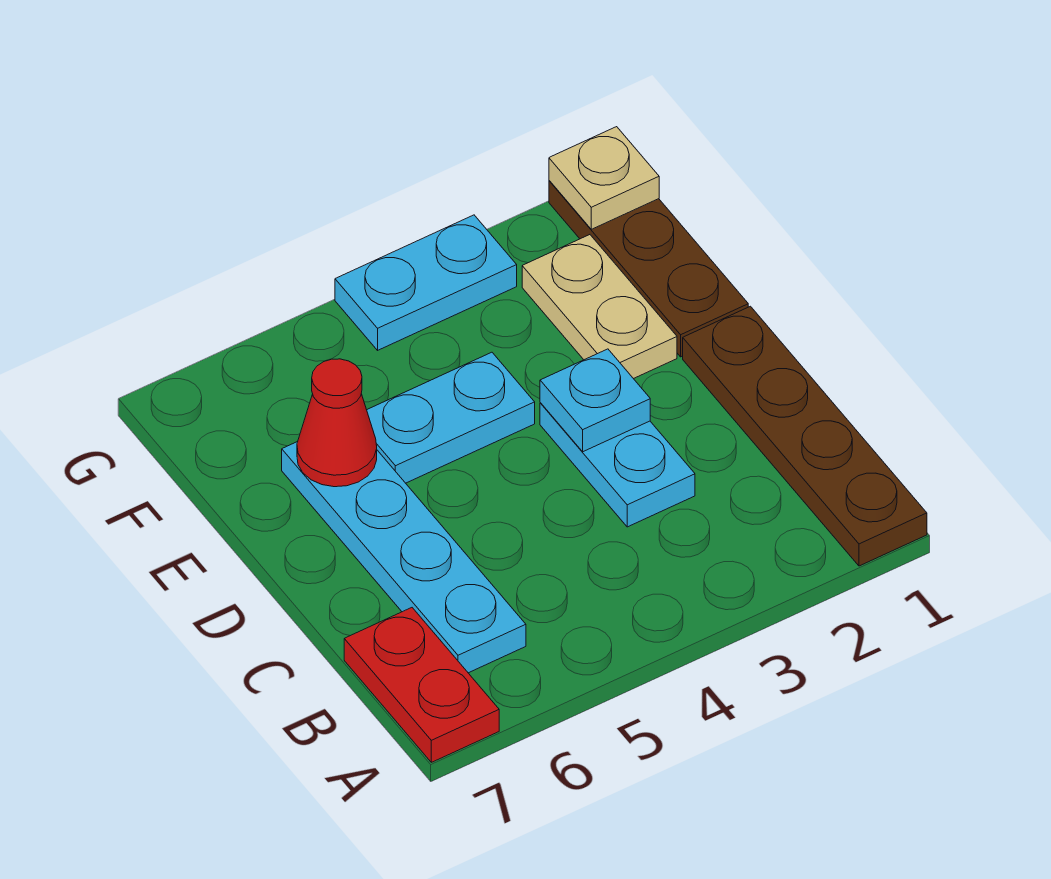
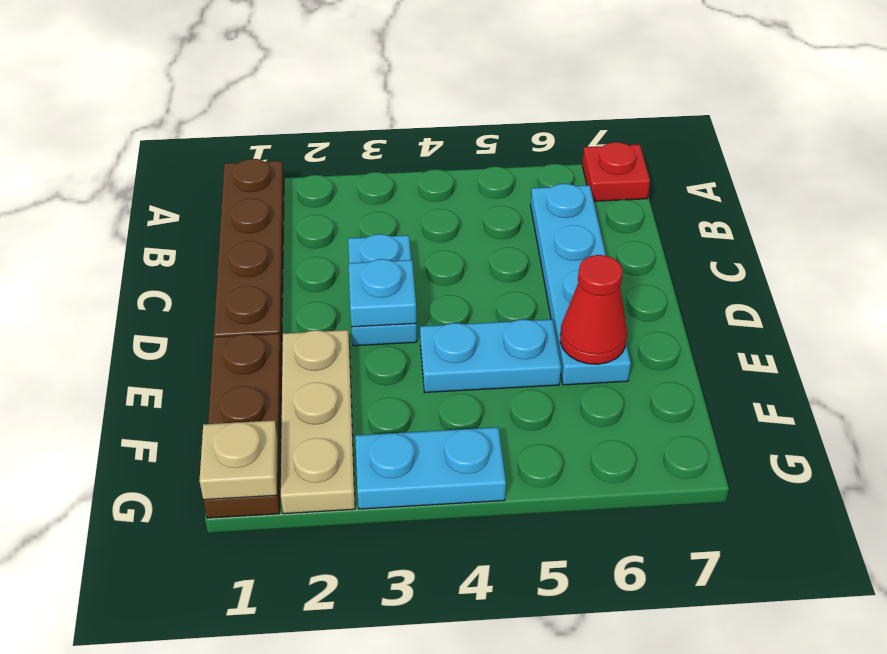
red plate A7:B7 level 1 -> red plate A7 level 1
tan plate E2:F2 level 1 -> tan plate E2:G2 level 1

